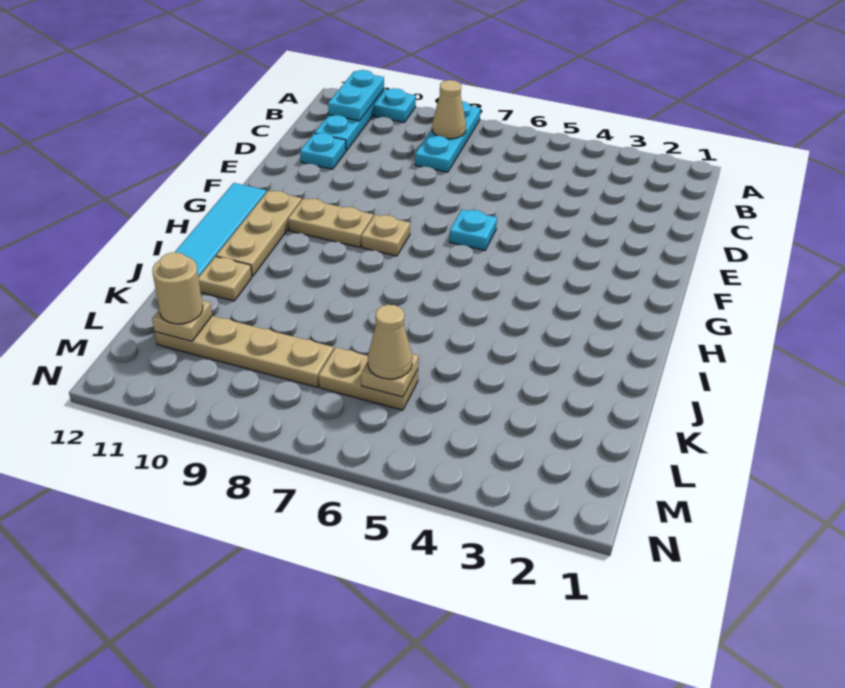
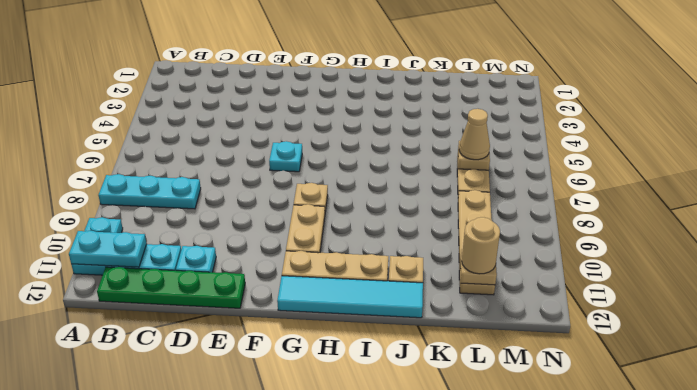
tan cone B8 level 2 -> none
none -> green plate B12:E12 level 1

